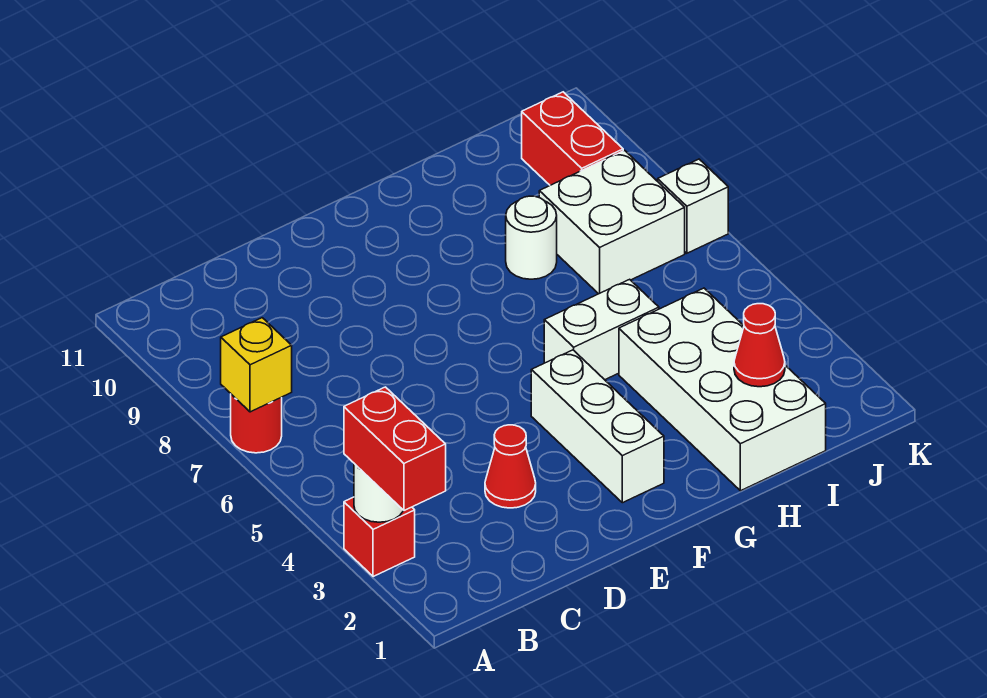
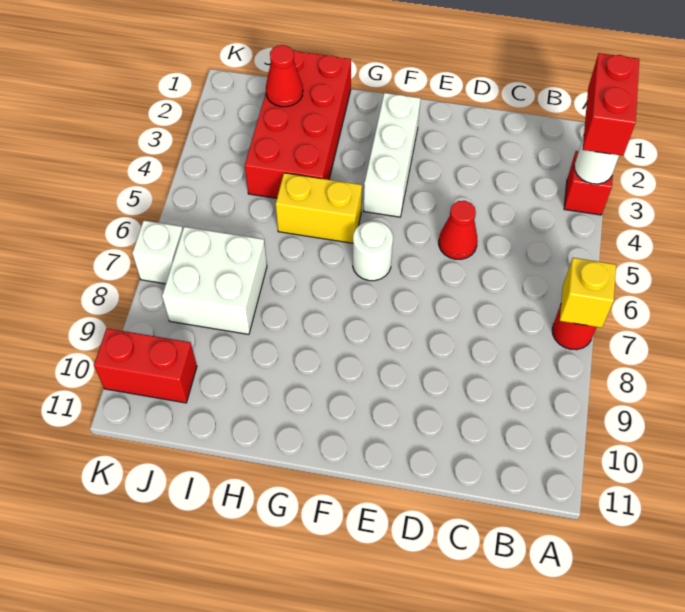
red cone D3 level 1 -> red cone D5 level 1
white brick G5:H5 level 1 -> yellow brick G5:H5 level 1
white brick H1:I4 level 1 -> red brick H1:I4 level 1
white round brick H8 level 1 -> white round brick F6 level 1
red brick J9:J10 level 1 -> red brick J10:K10 level 1

